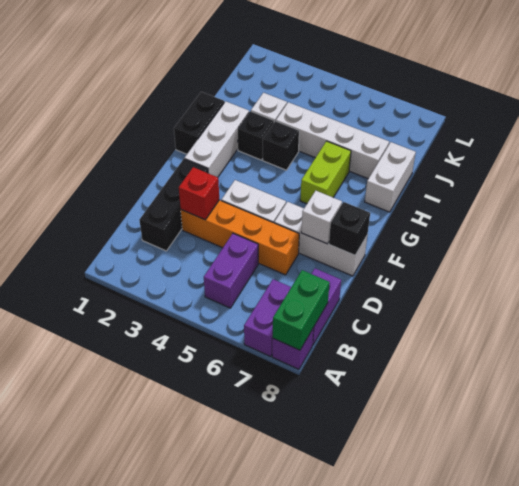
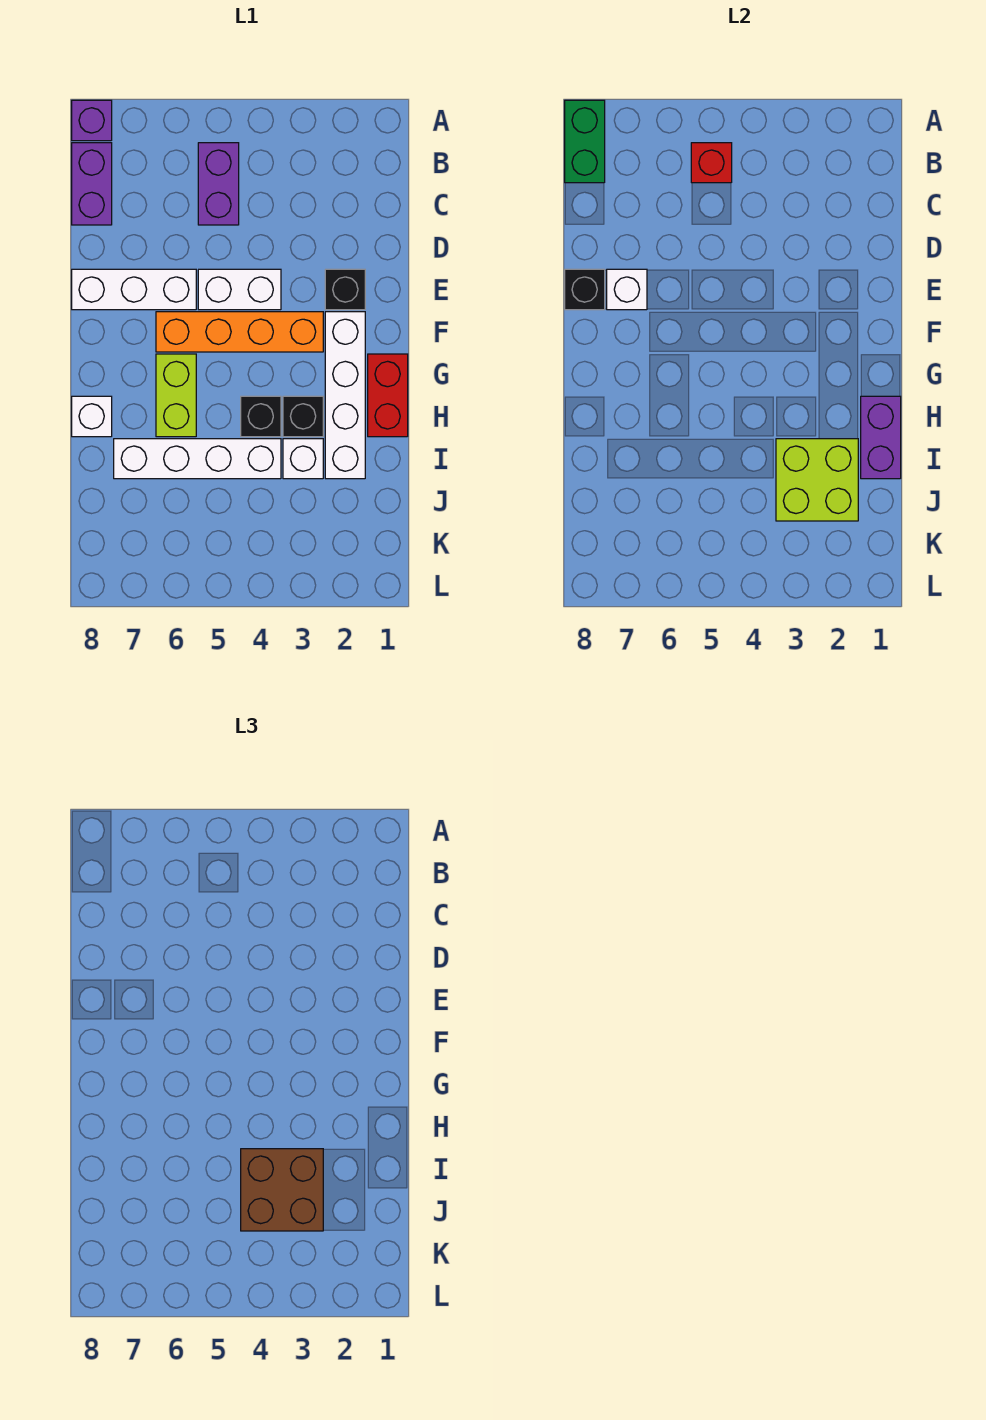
purple brick A7:B7 level 1 -> purple brick H1:I1 level 2
black brick C2:E2 level 1 -> black brick E2 level 1
orange brick D3:D6 level 1 -> orange brick F3:F6 level 1
red brick D3 level 2 -> red brick B5 level 2
white brick F2:H2 level 1 -> white brick F2:I2 level 1
black brick G1:H1 level 1 -> red brick G1:H1 level 1
white brick H8:I8 level 1 -> white brick H8 level 1
none -> lime brick I2:J3 level 2
none -> brown brick I3:J4 level 3

